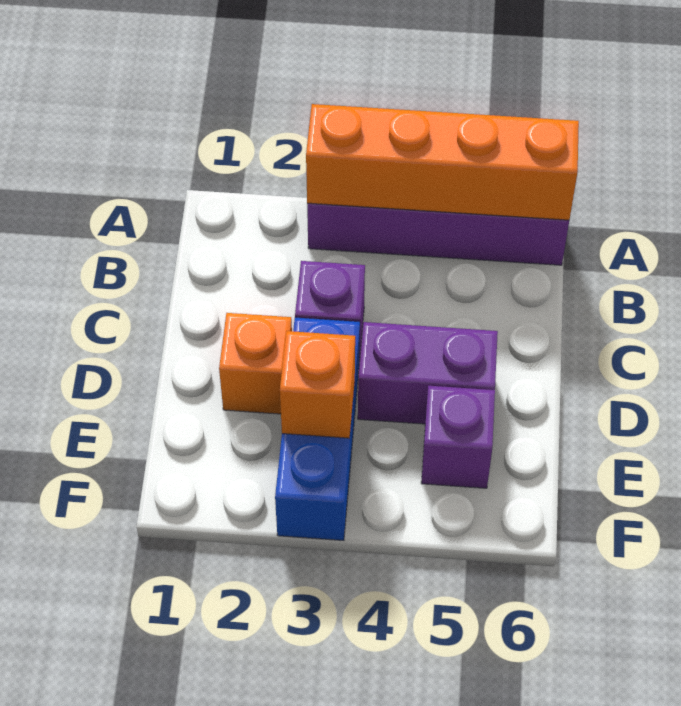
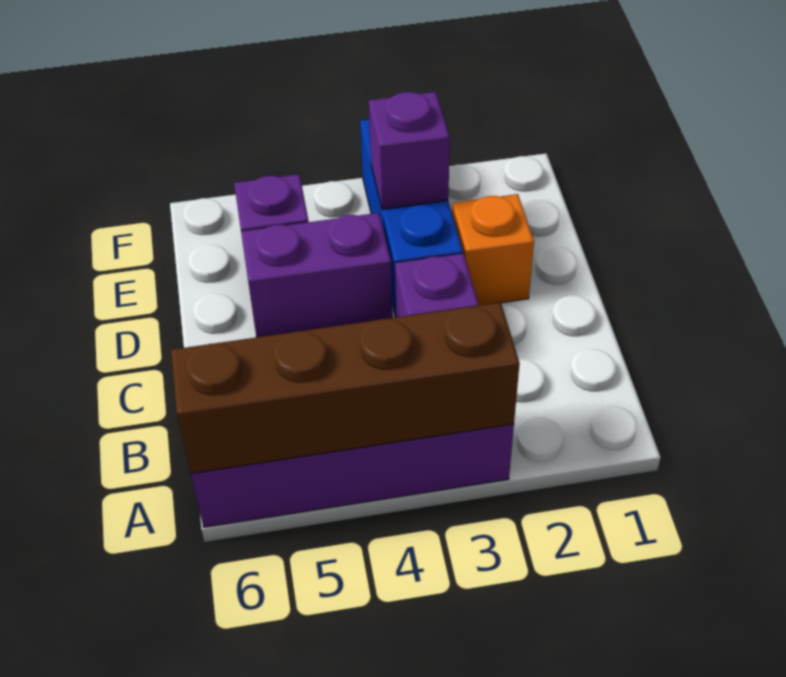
orange brick A3:A6 level 2 -> brown brick A3:A6 level 2
orange brick E3 level 2 -> purple brick E3 level 2

